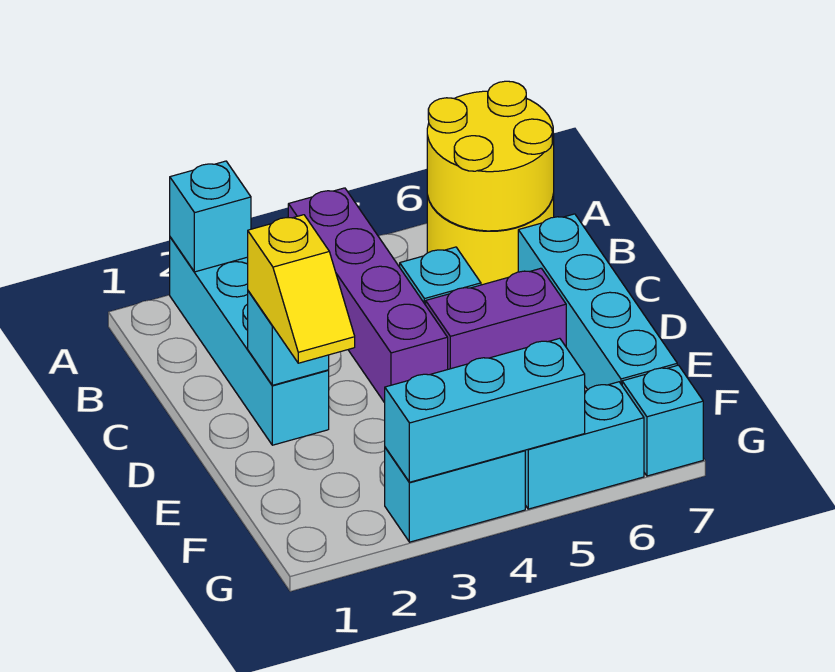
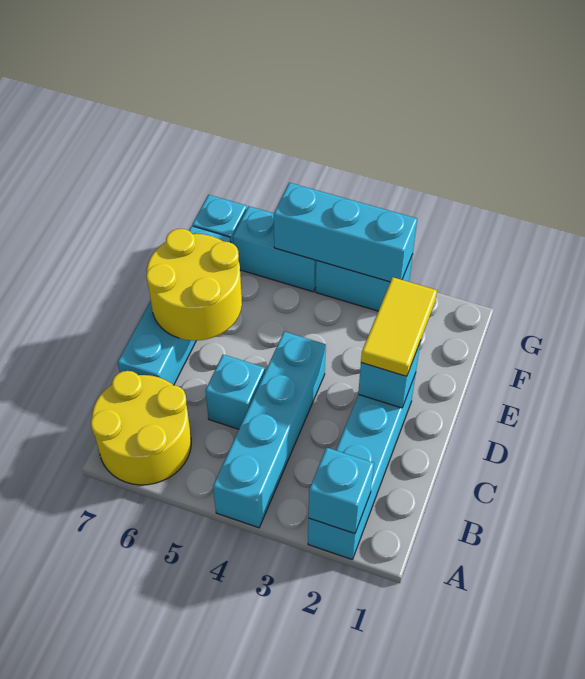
purple brick A4:D4 level 1 -> cyan brick A4:D4 level 1
yellow round brick A6:B7 level 2 -> yellow round brick D6:E7 level 2
yellow slope D2:E2 level 3 top D -> yellow tile D2:E2 level 3
purple brick D5:D6 level 1 -> none

